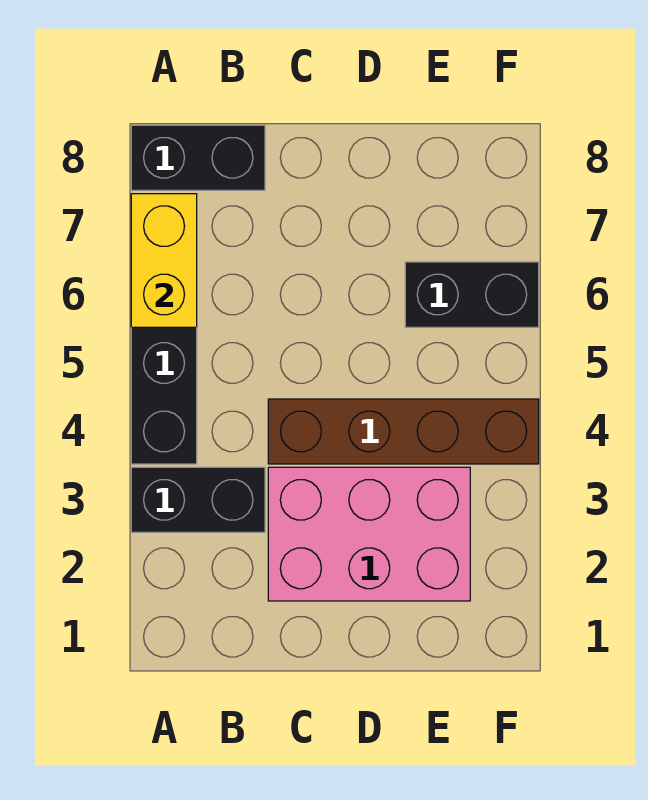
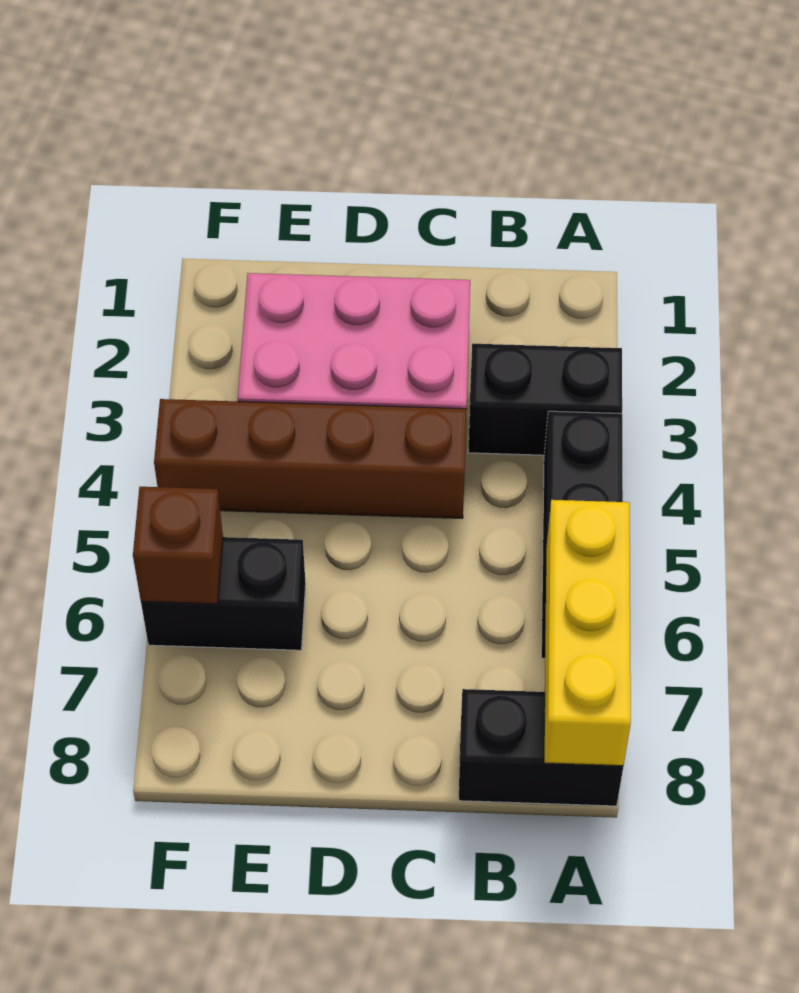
yellow brick A6:A7 level 2 -> yellow brick A6:A8 level 2
none -> brown brick F6 level 2

